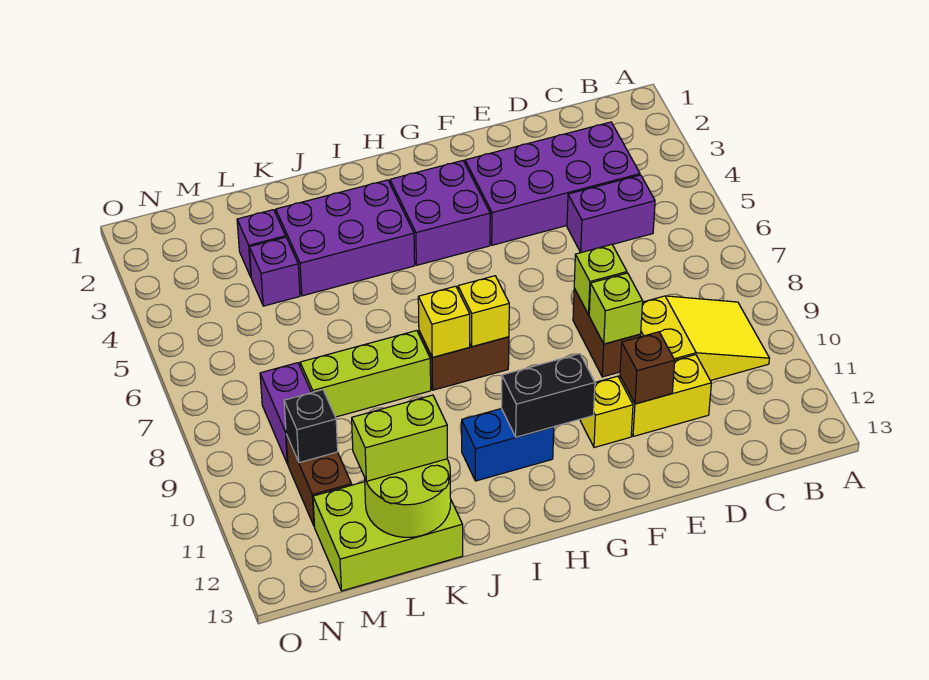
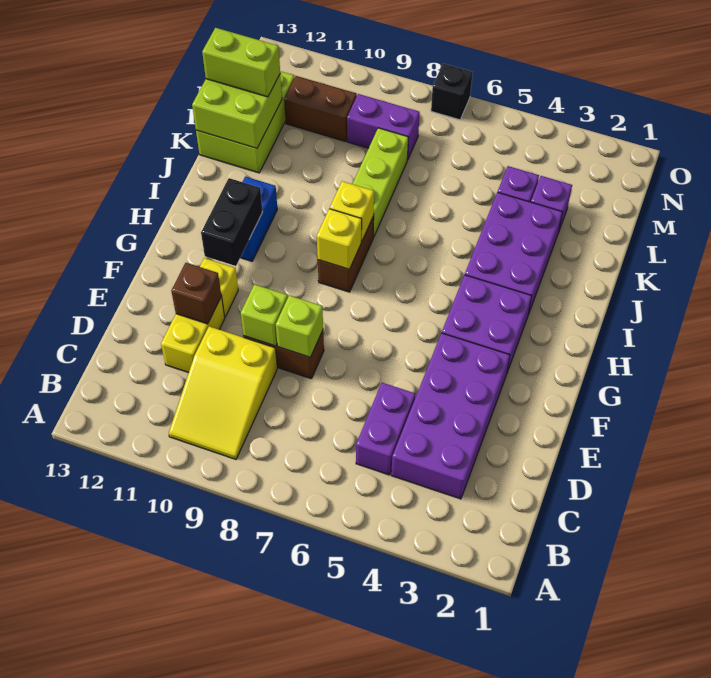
lime round brick K12:L13 level 2 -> lime brick K12:L13 level 2
lime brick K12:L12 level 3 -> lime brick L12:L13 level 3
black brick M10 level 2 -> black brick O7 level 1

